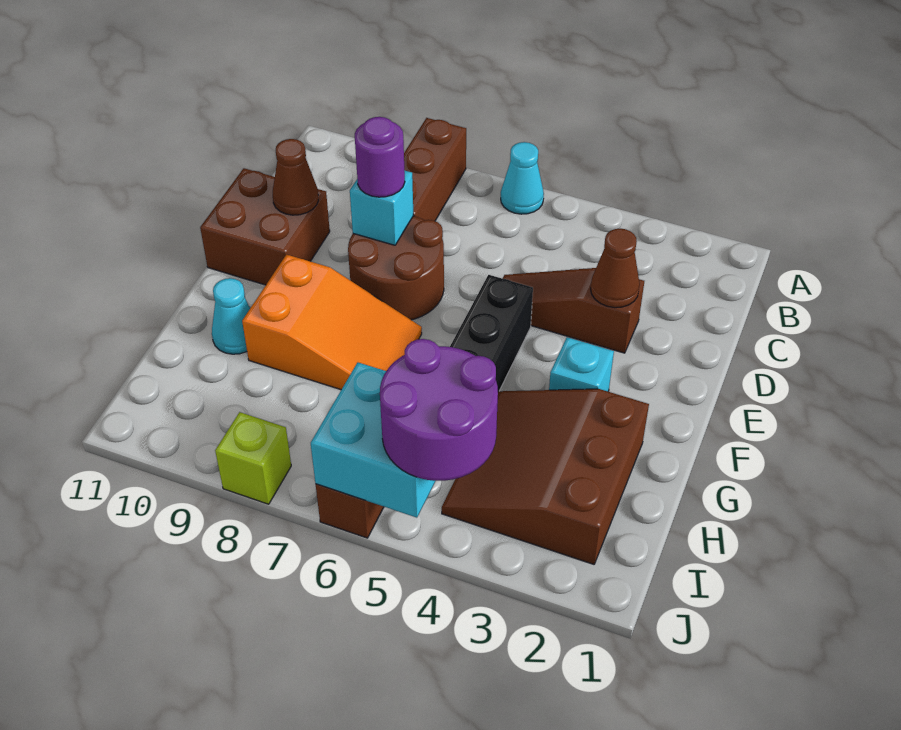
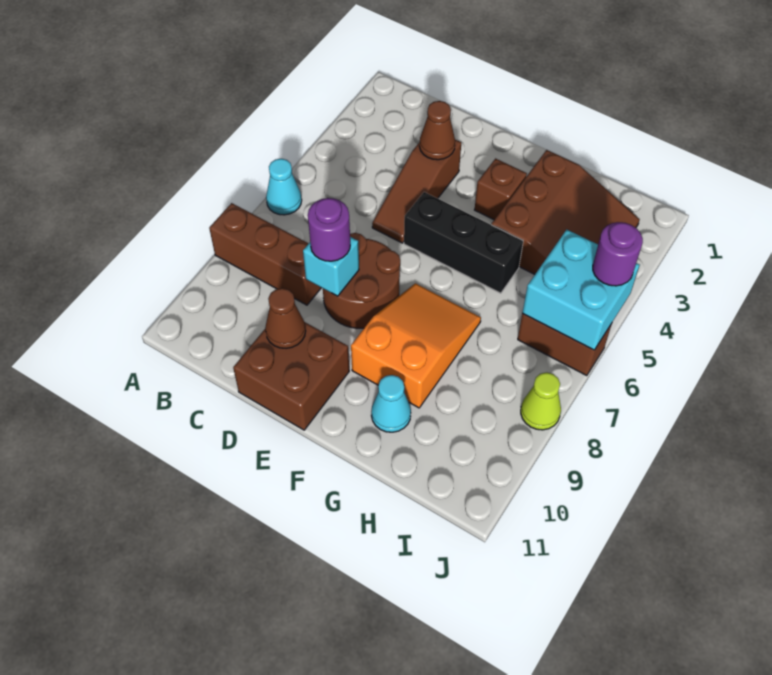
cyan brick F3 level 1 -> brown brick F3 level 1
brown slope G2:I4 level 1 top 2 -> brown slope G2:I4 level 1 top G
purple round brick I4:J5 level 3 -> purple round brick J5 level 3
lime brick J8 level 1 -> lime cone J8 level 1

